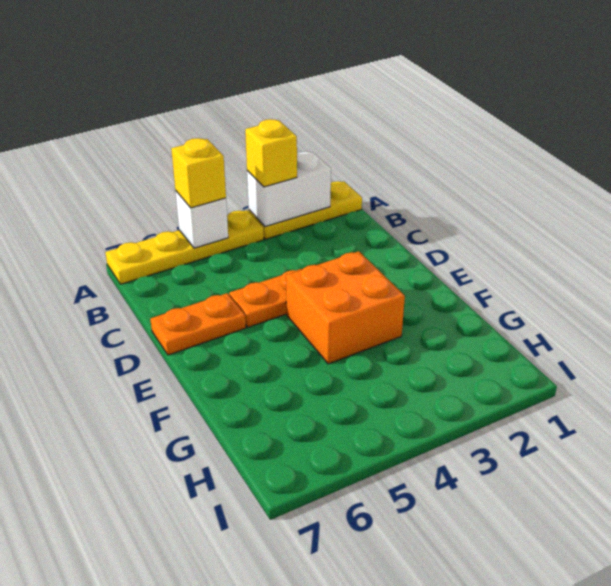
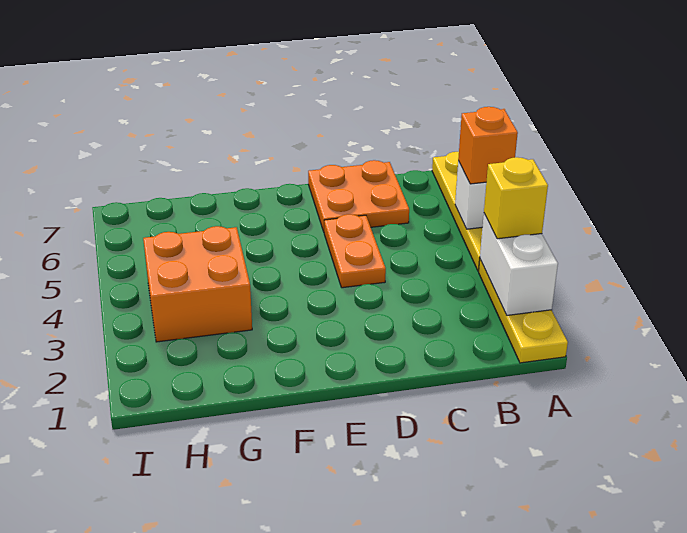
yellow brick A5 level 3 -> orange brick A5 level 3
orange plate D6:D7 level 1 -> orange plate C6:D7 level 1
orange brick E3:F4 level 1 -> orange brick G3:H4 level 1

